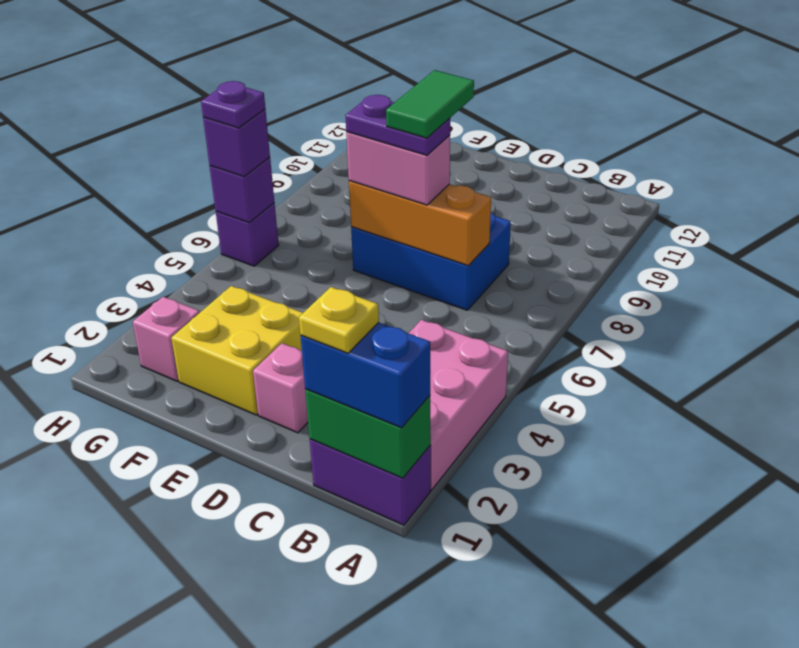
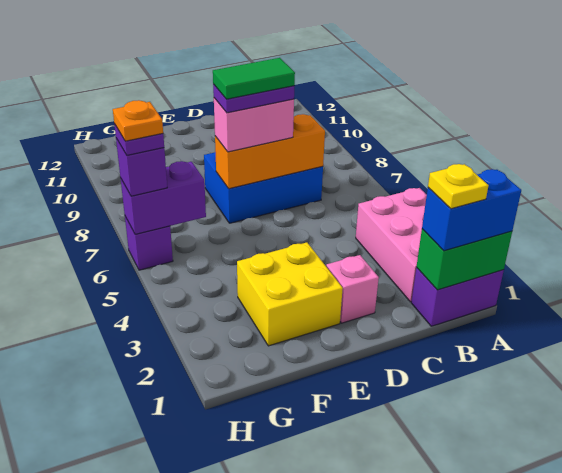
green tile D7:D8 level 5 -> green tile D7:E7 level 5
pink brick G2 level 1 -> none
purple brick H6 level 2 -> purple brick G6:H6 level 2
none -> orange plate H6 level 5

